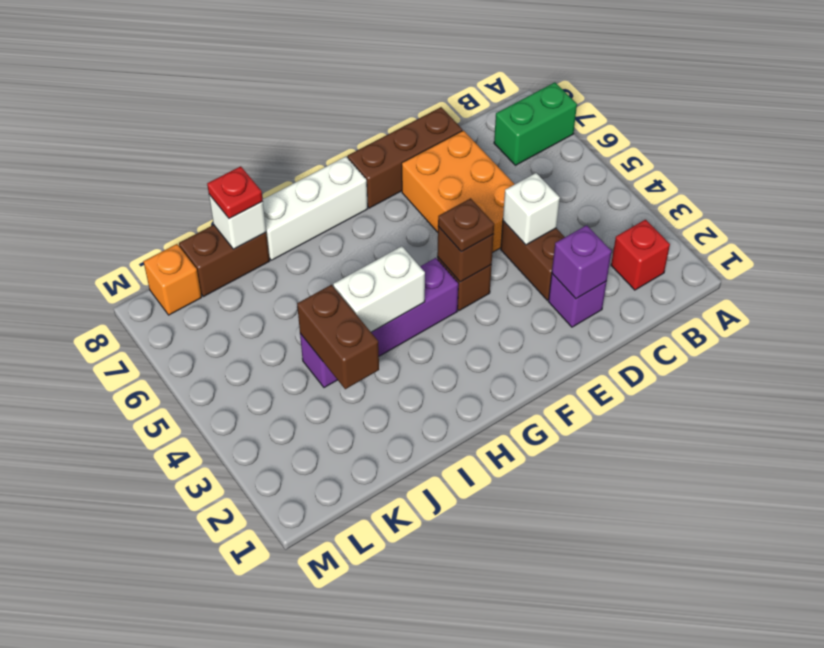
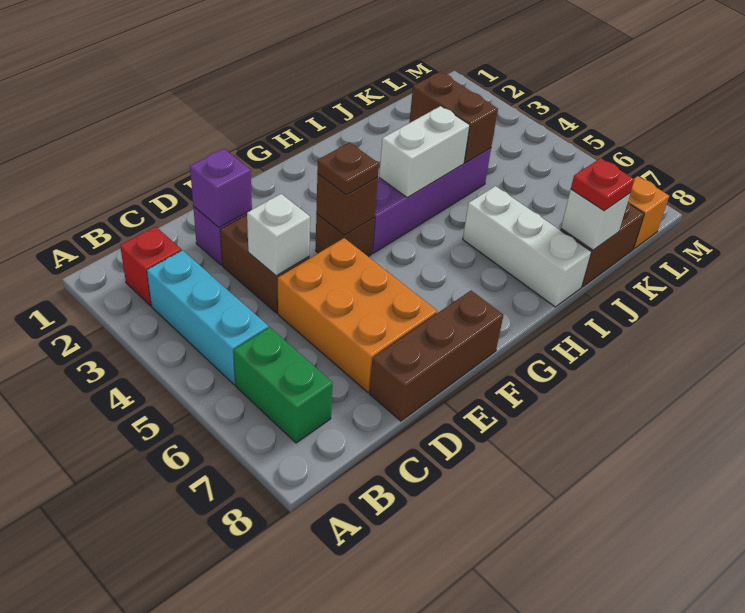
green brick A7:B7 level 1 -> green brick B6:B7 level 1
none -> cyan brick B3:B5 level 1
white brick G8:I8 level 1 -> white brick I6:I8 level 1

